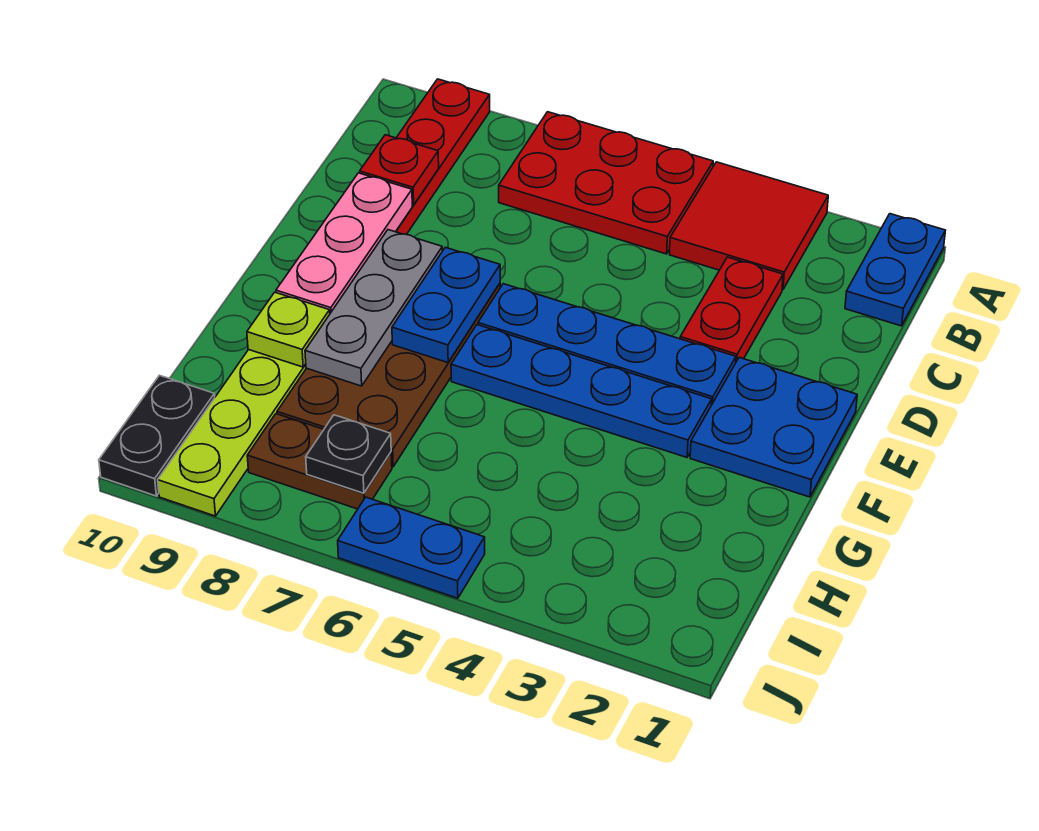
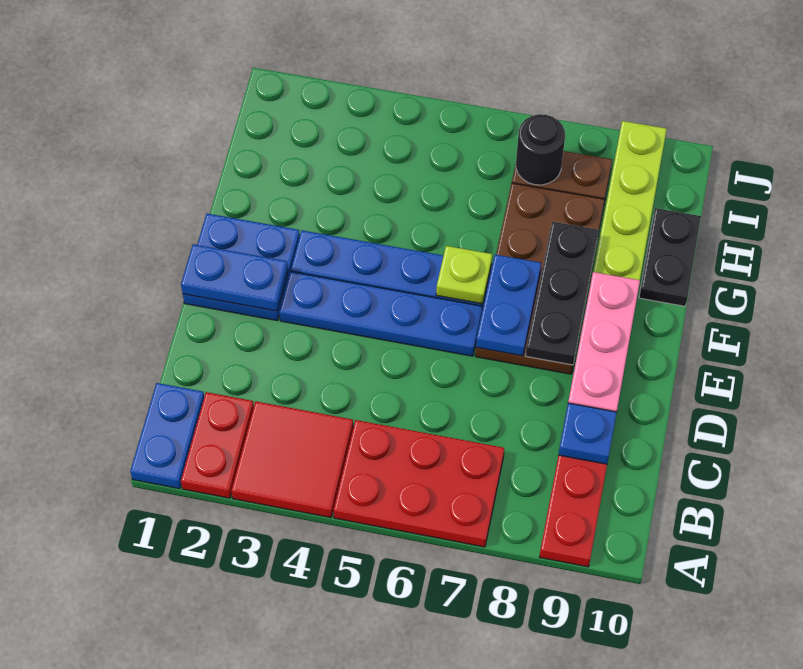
red plate C3:D3 level 1 -> red plate A2:B2 level 1
red plate C9 level 2 -> blue plate C9 level 2
grey plate E8:G8 level 2 -> black plate E8:G8 level 2
lime plate G9 level 2 -> lime plate F6 level 2
black plate I7 level 2 -> black round brick I7 level 2
black plate I10:J10 level 1 -> black plate G10:H10 level 1
blue plate J5:J6 level 1 -> blue plate E1:E2 level 2

